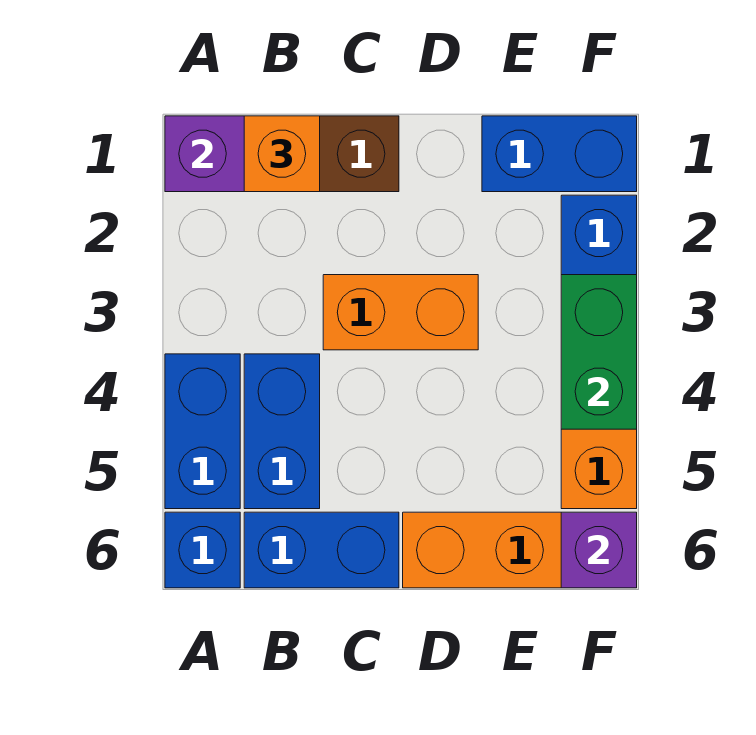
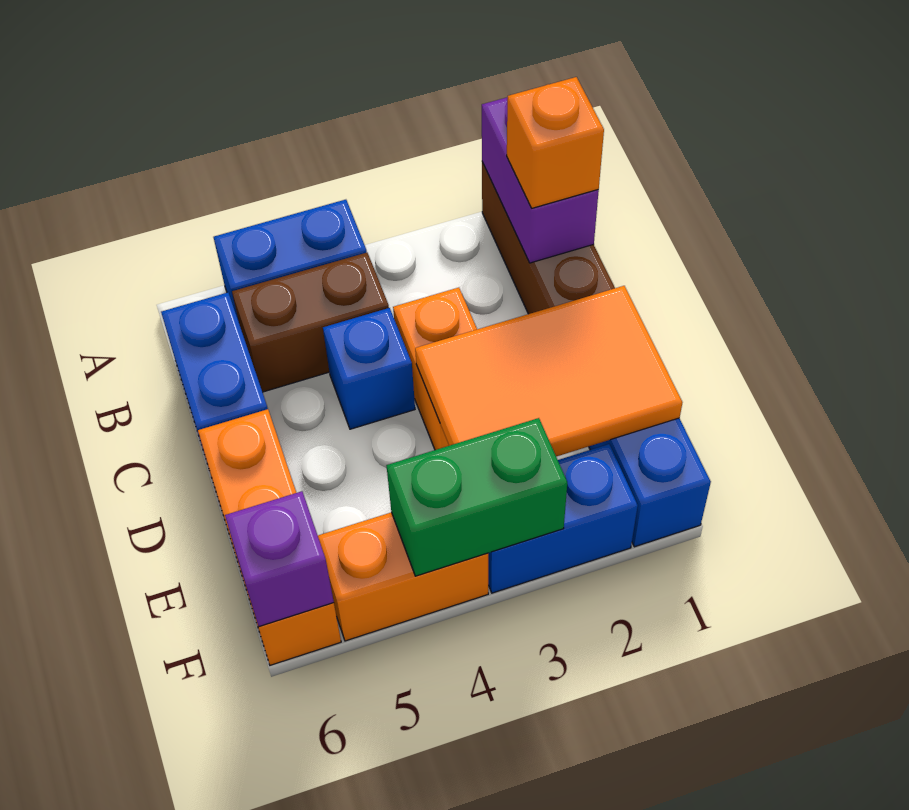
blue brick A6 level 1 -> blue brick C4 level 1
blue brick B4:B5 level 1 -> brown brick B4:B5 level 1
none -> orange tile D1:E3 level 2

